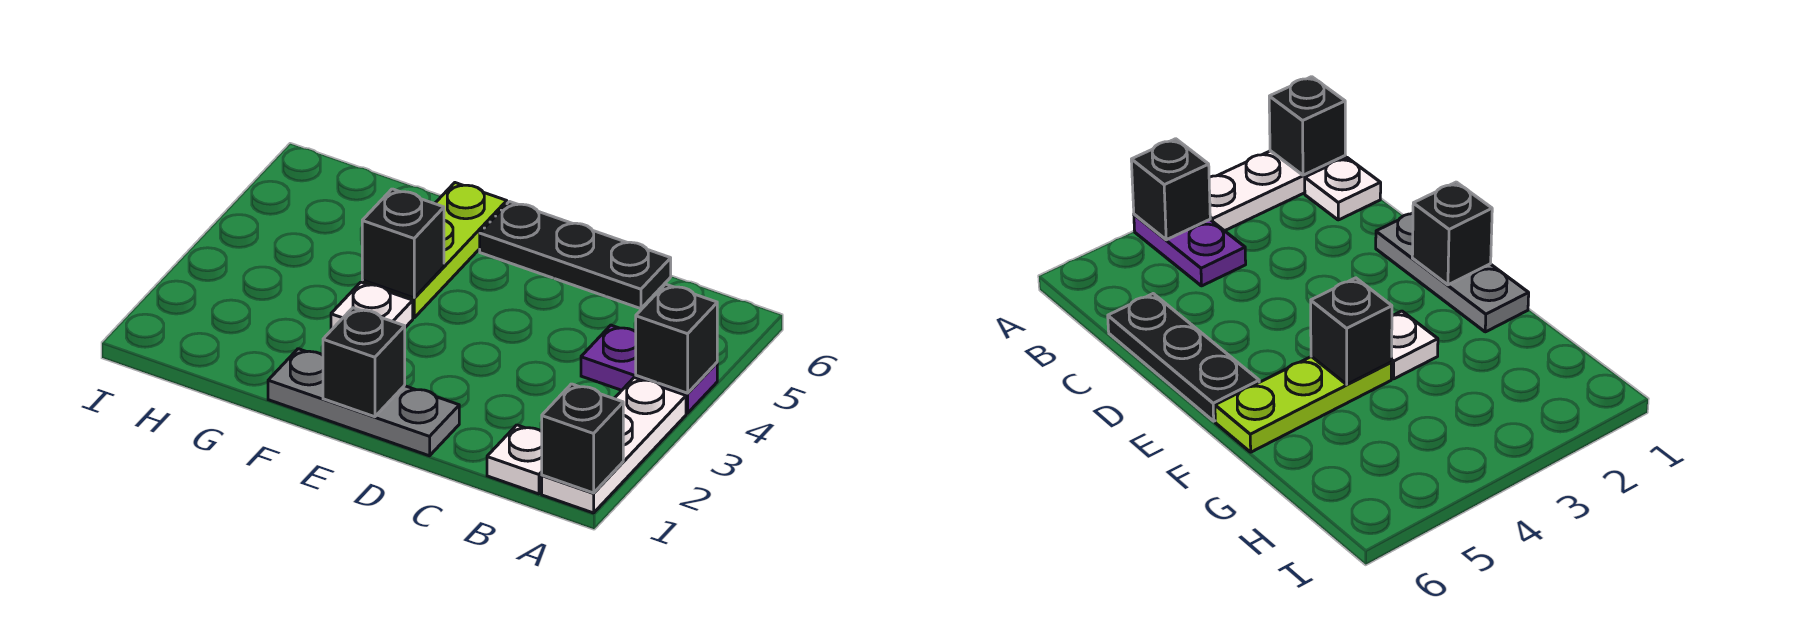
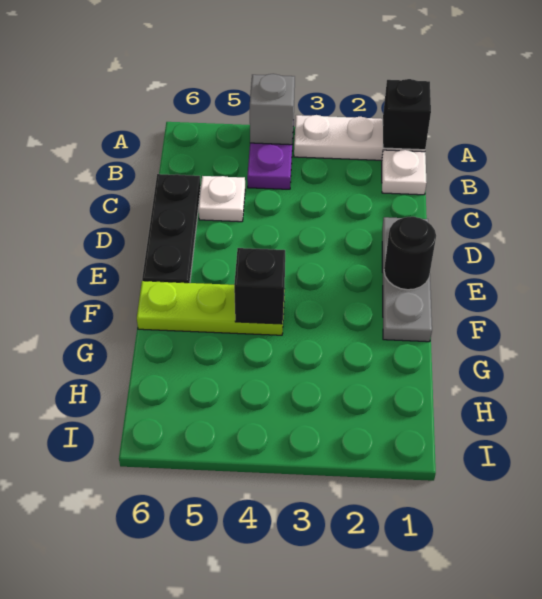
black brick A4 level 2 -> grey brick A4 level 2
black brick E1 level 2 -> black round brick E1 level 2
white plate F3 level 1 -> white plate C5 level 1

